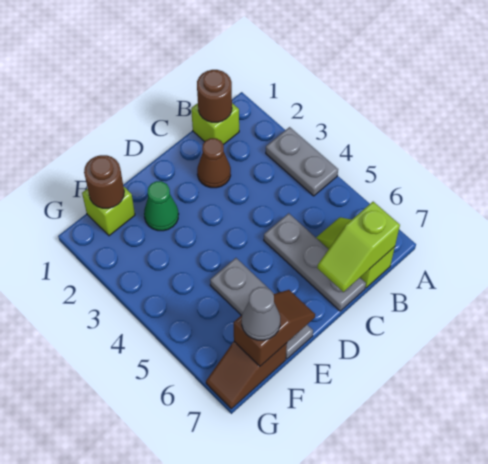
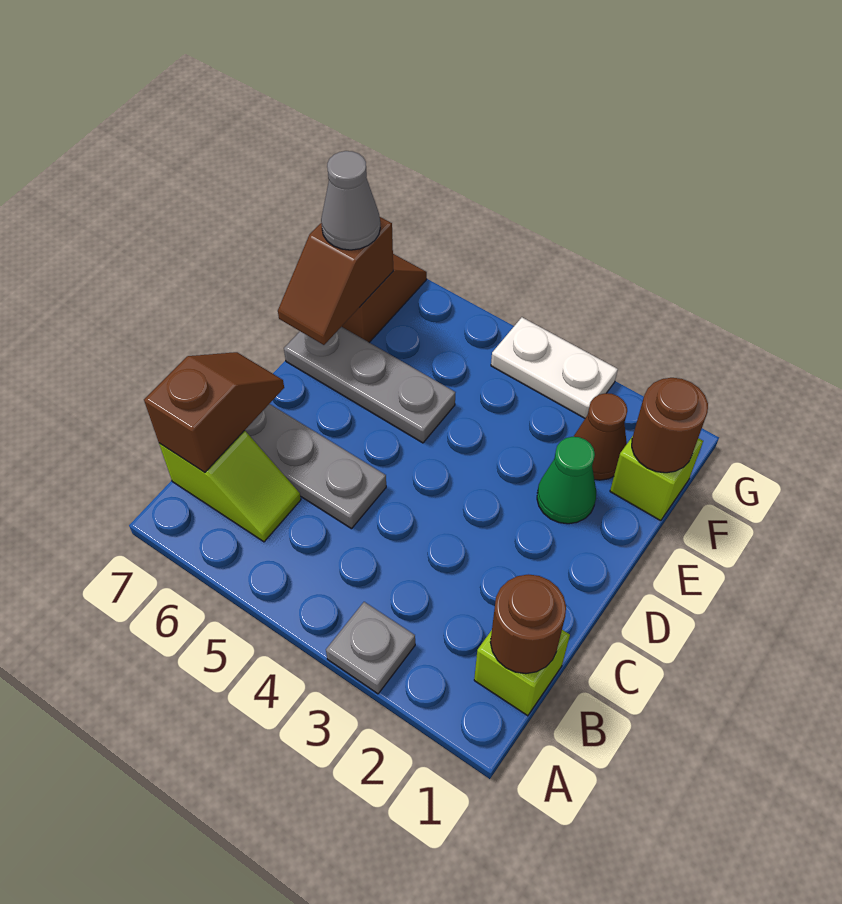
grey plate A3:A4 level 1 -> grey plate A3 level 1
lime slope B7:C7 level 2 top B -> brown slope B7:C7 level 2 top B
brown cone C2 level 1 -> brown cone F2 level 1
none -> white plate G3:G4 level 1

